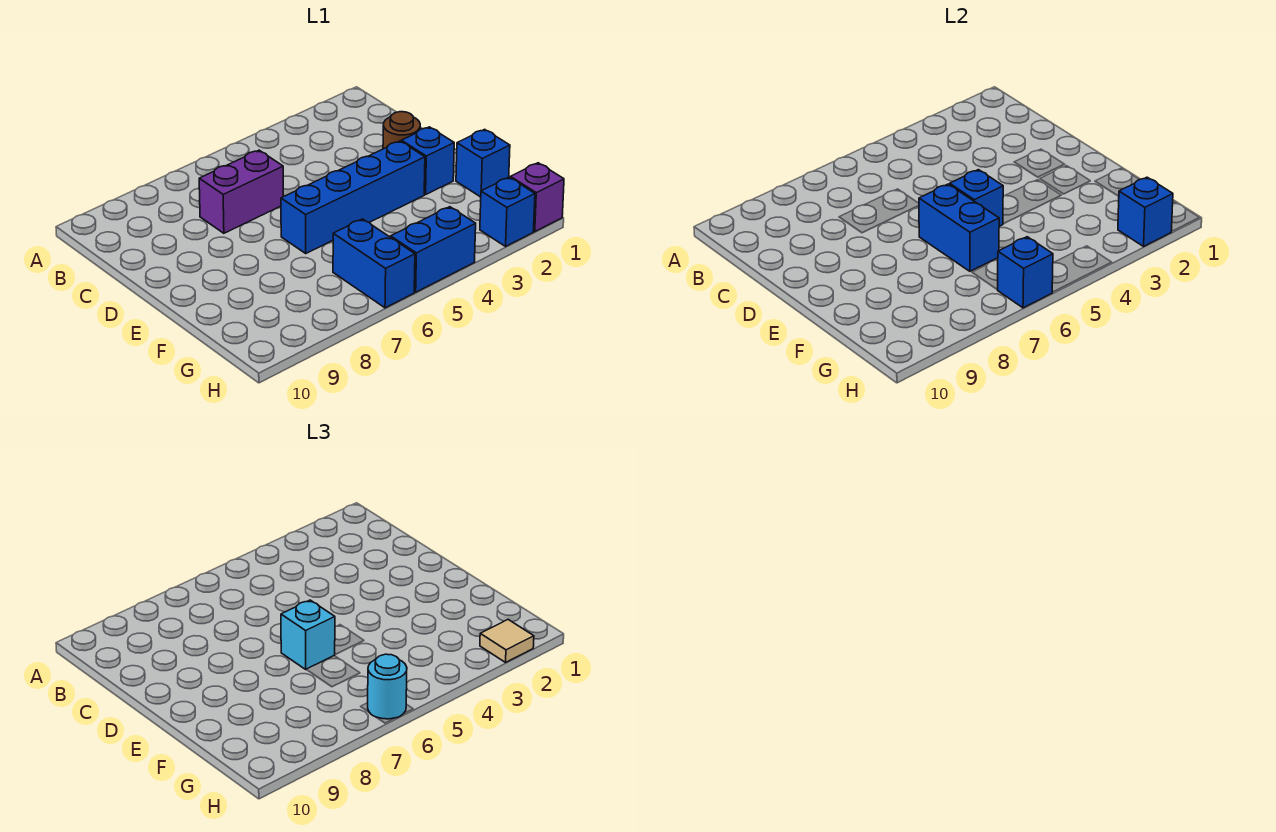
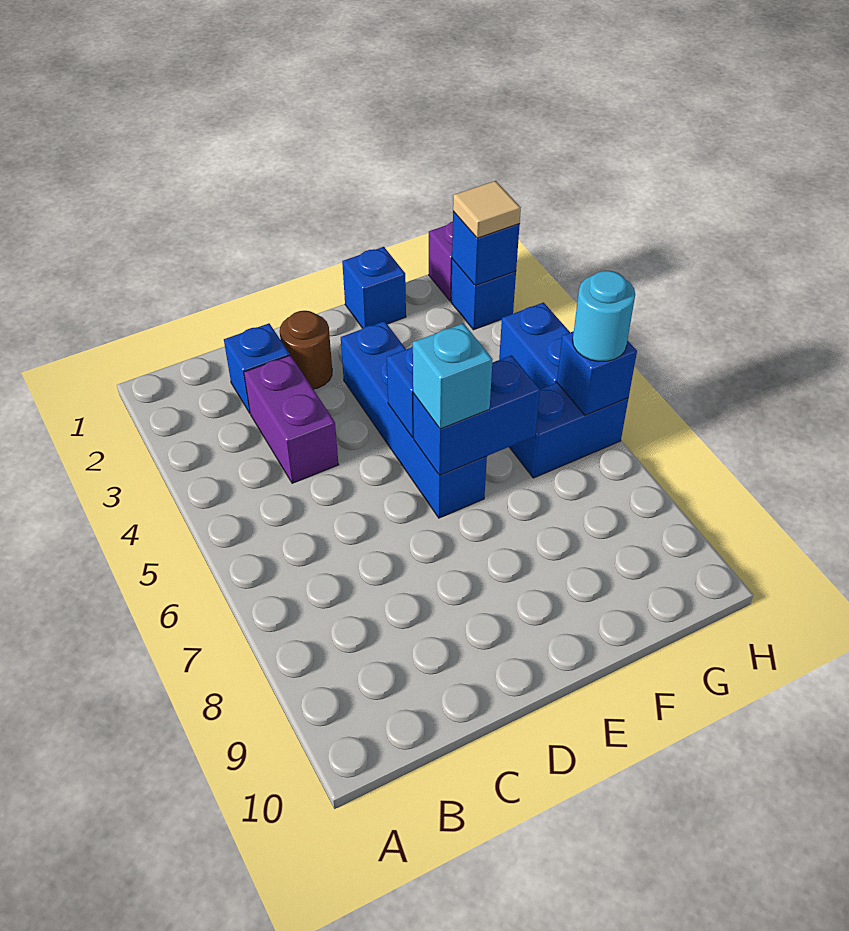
purple brick C6:C7 level 1 -> purple brick C3:C4 level 1
blue brick E2 level 1 -> blue brick C2 level 1

